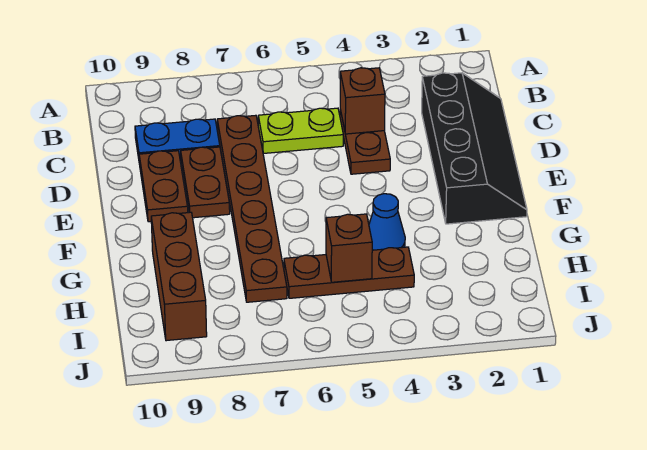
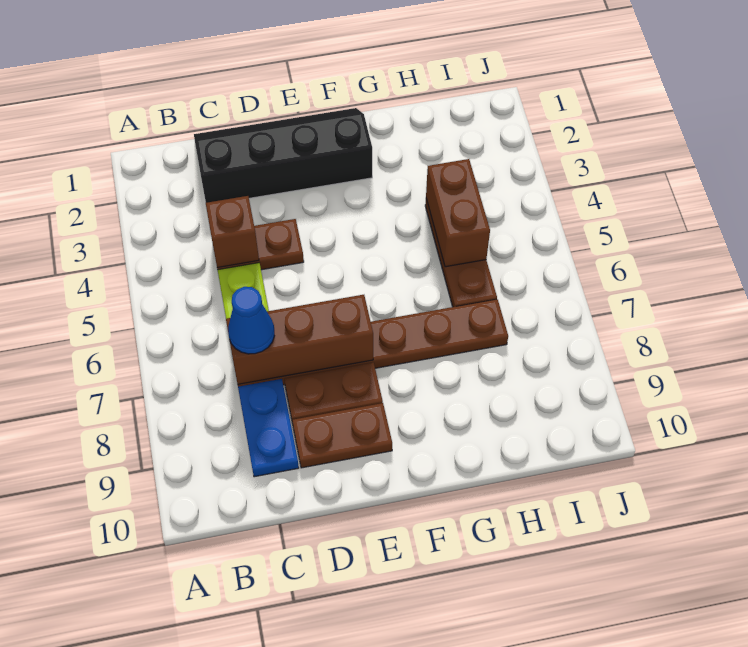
blue cone G4 level 1 -> blue cone C7 level 3
brown brick G9:I9 level 1 -> brown brick C7:E7 level 2
brown brick H5 level 2 -> brown brick H4:H5 level 2

